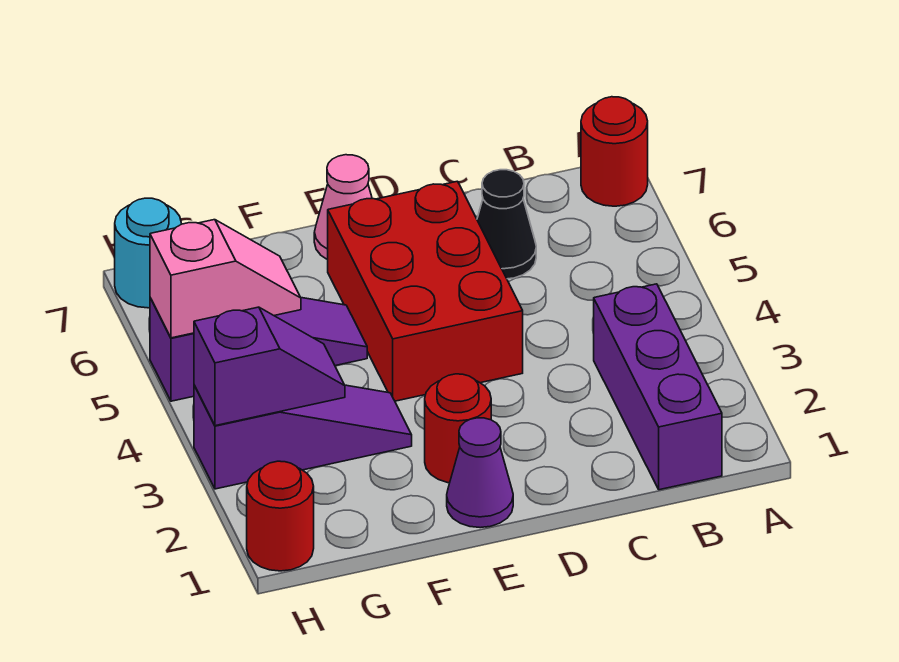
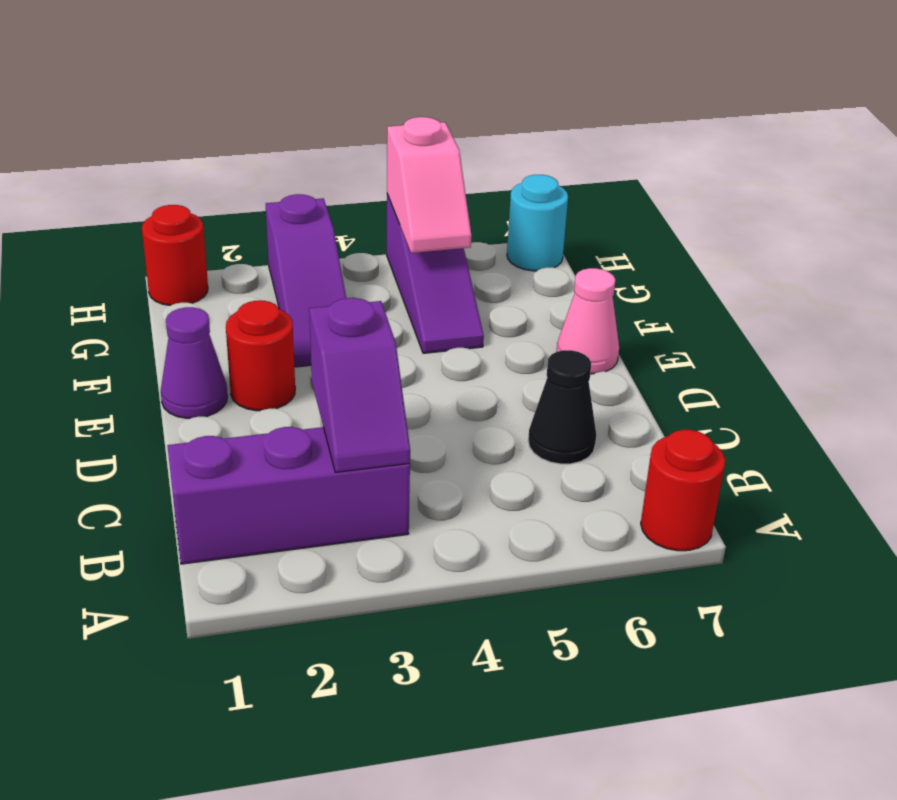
red brick D4:E6 level 1 -> none
purple slope G3:H3 level 2 top H -> purple slope B3:C3 level 2 top C

